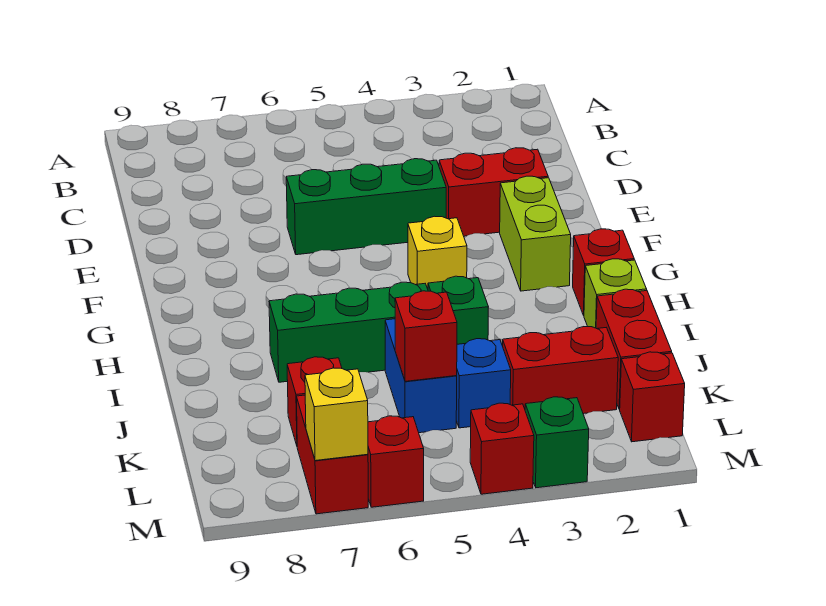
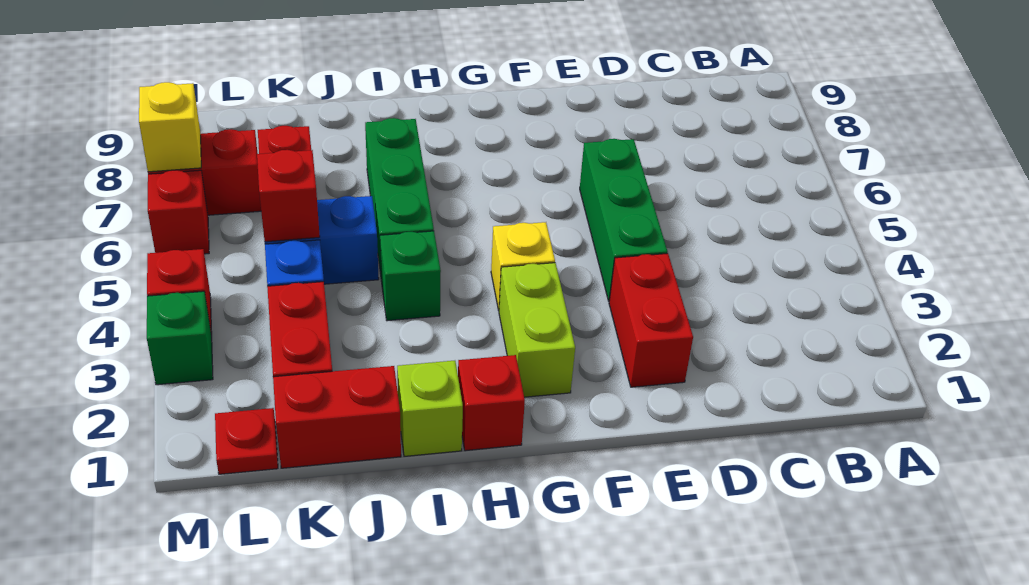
lime brick F2:G2 level 1 -> lime brick G2:G3 level 1
red brick L1 level 1 -> red plate L1 level 1

